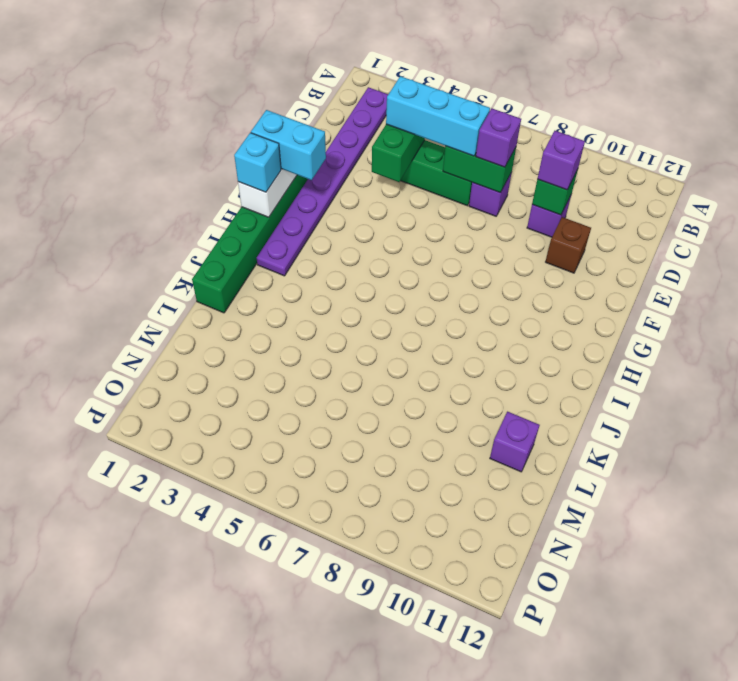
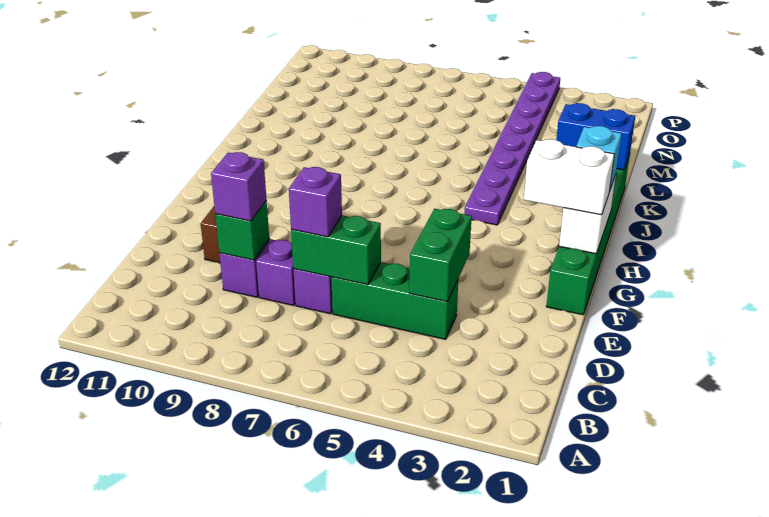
purple plate B2:I2 level 1 -> purple plate I4:P4 level 1
cyan brick D4:D6 level 3 -> none
cyan brick G1:G2 level 3 -> white brick G1:G2 level 3
none -> blue brick K1:K2 level 2
purple brick L11 level 1 -> purple brick D8 level 1

